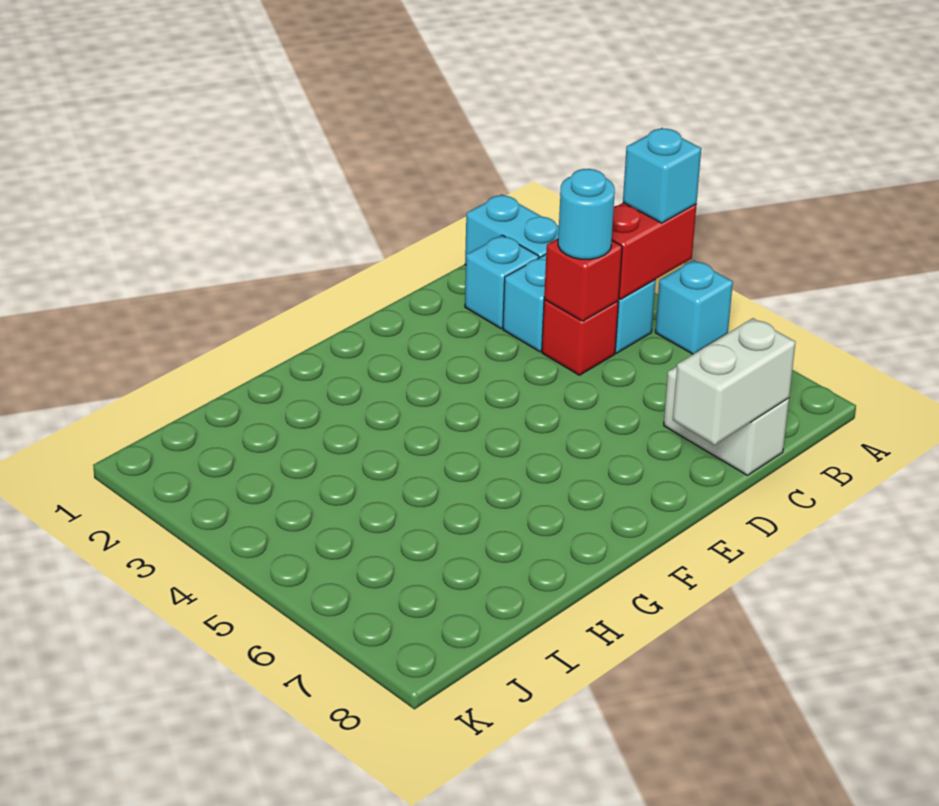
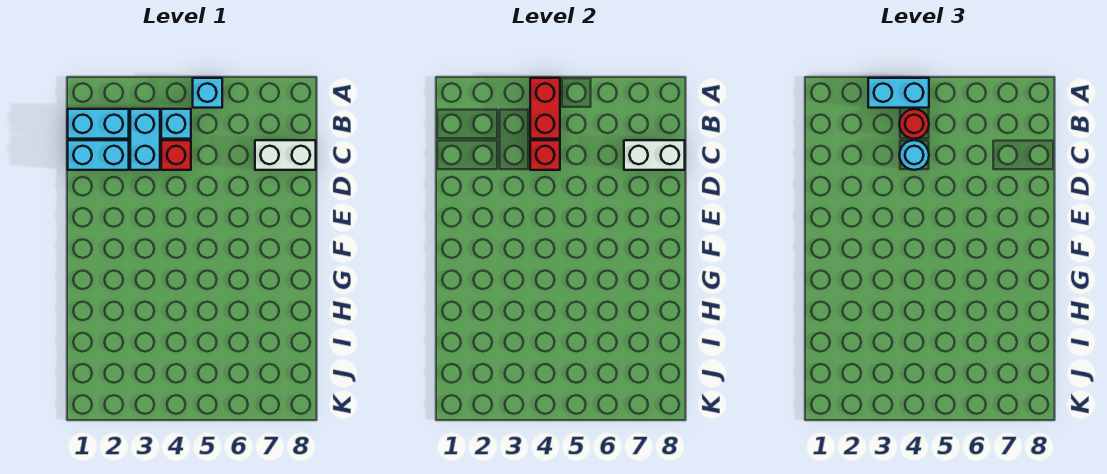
cyan brick A4 level 3 -> cyan brick A3:A4 level 3
none -> red round brick B4 level 3
cyan brick C2 level 1 -> cyan brick C1:C2 level 1
white brick C8:D8 level 2 -> white brick C7:C8 level 2

